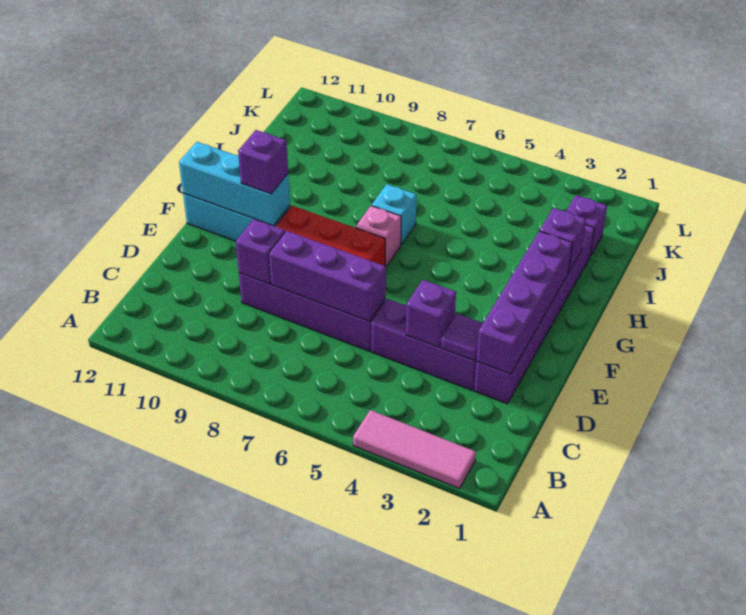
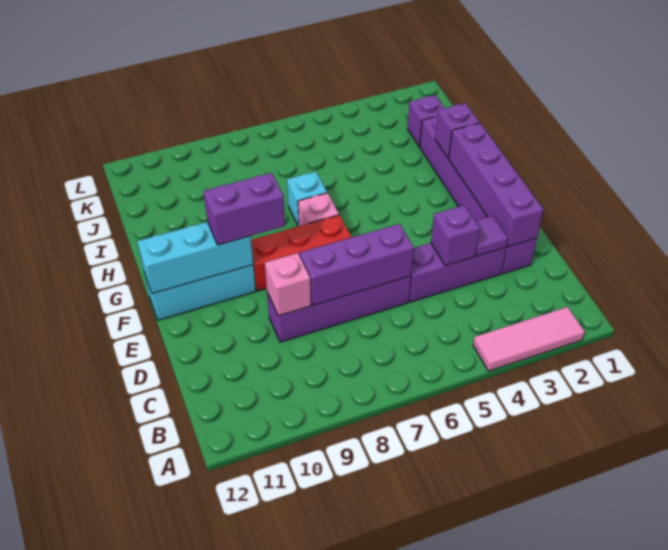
purple brick D9 level 2 -> pink brick D9 level 2
purple brick F10 level 3 -> purple brick F9:F10 level 3

